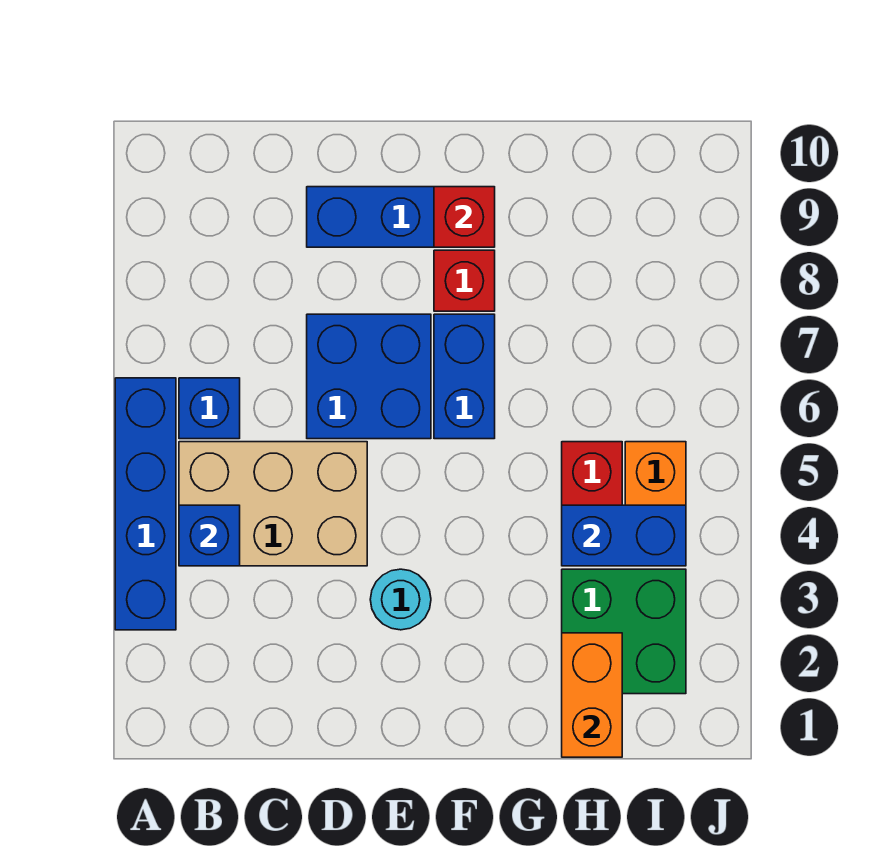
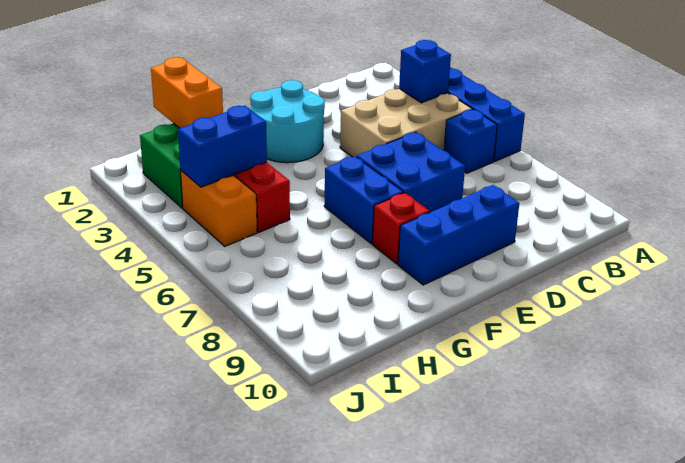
cyan round brick E3 level 1 -> cyan round brick E2:F3 level 1
red brick F9 level 2 -> none

